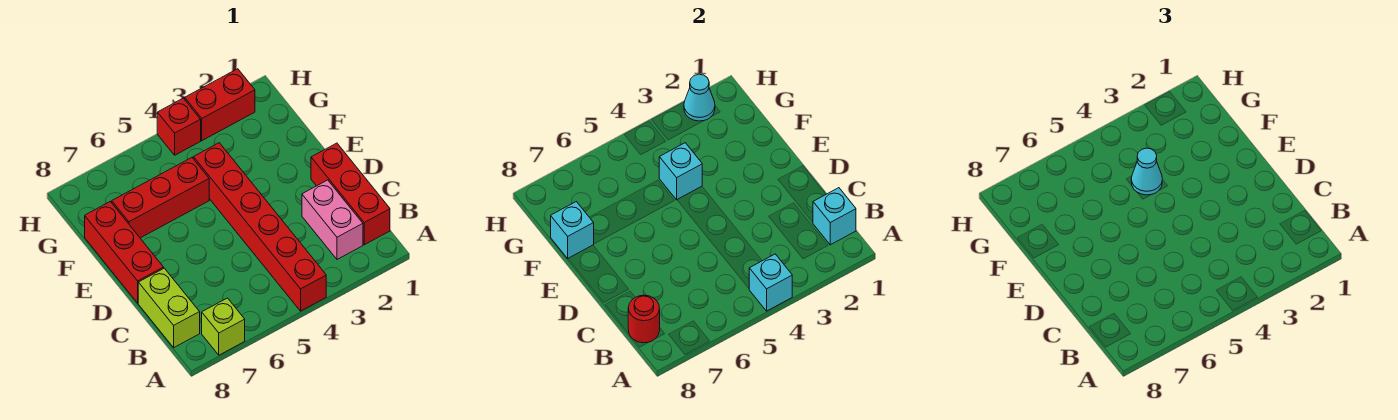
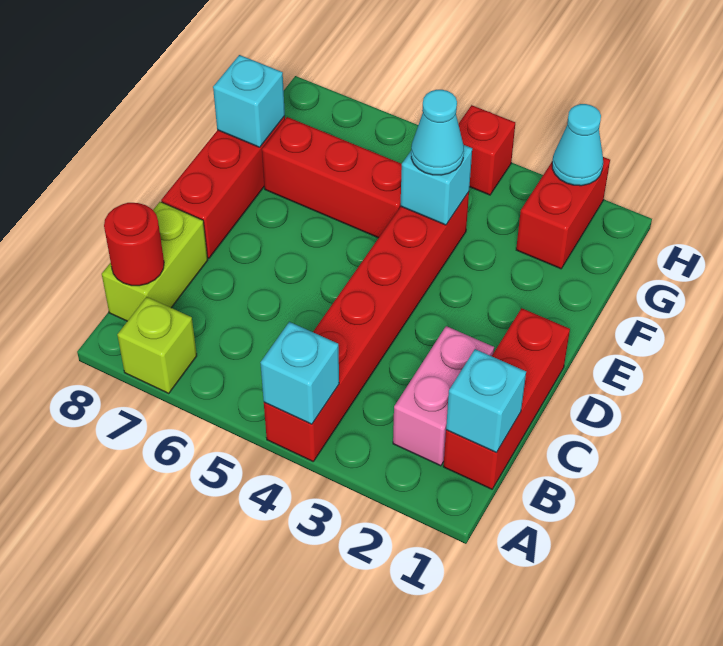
red brick H2:H3 level 1 -> red brick G2:H2 level 1

